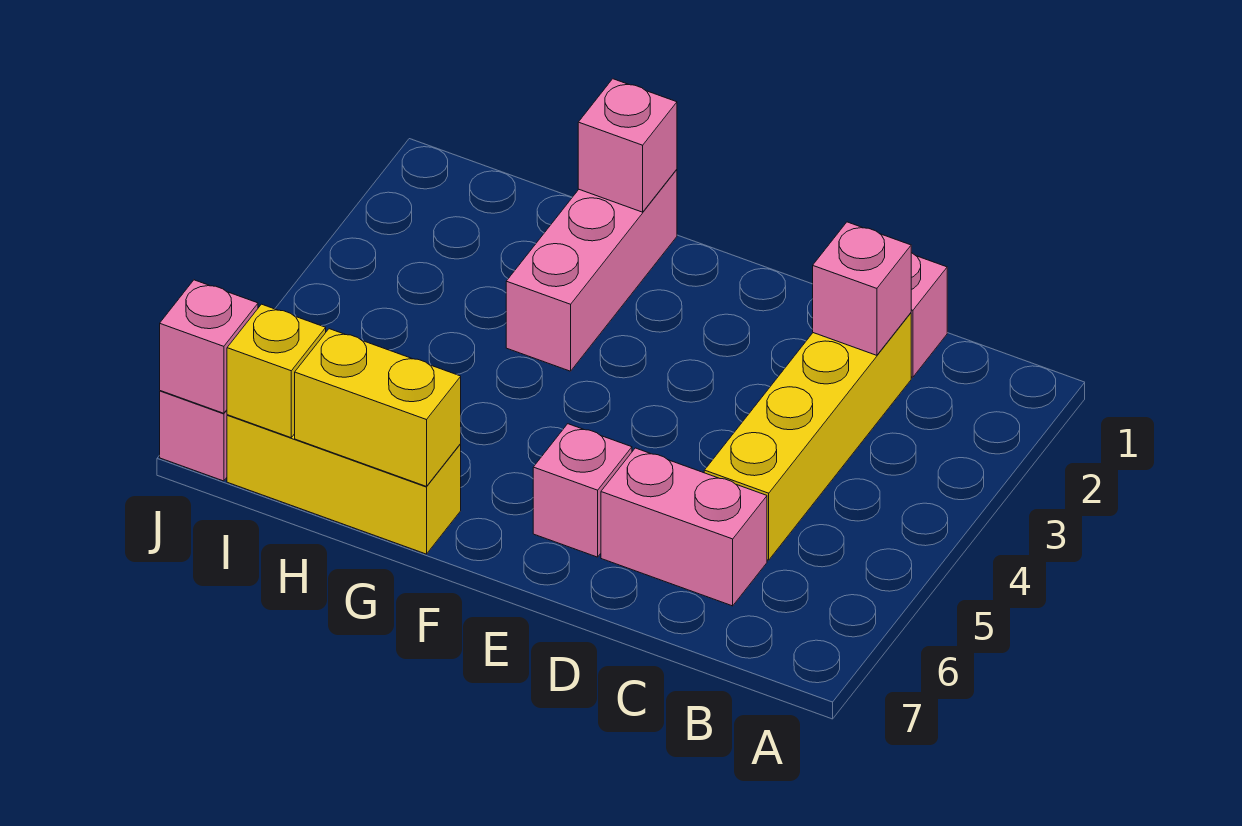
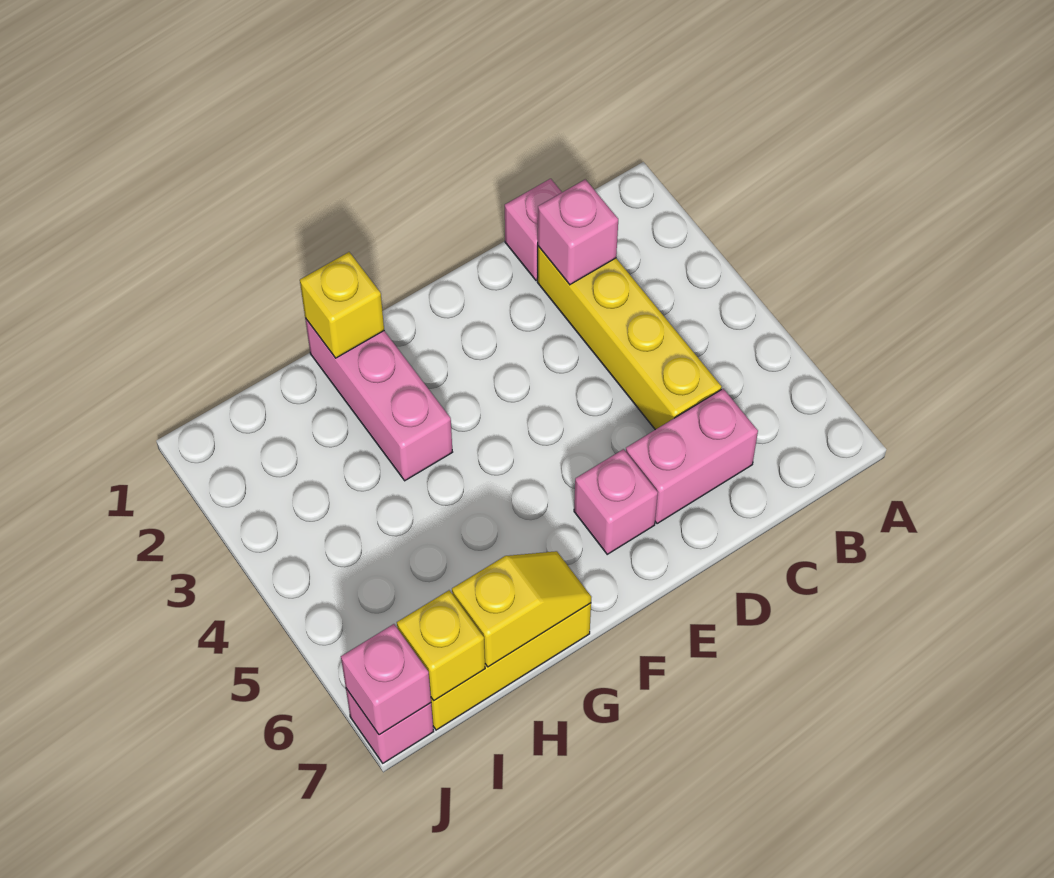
pink brick G1 level 2 -> yellow brick G1 level 2
yellow brick G7:H7 level 2 -> yellow slope G7:H7 level 2 top H

